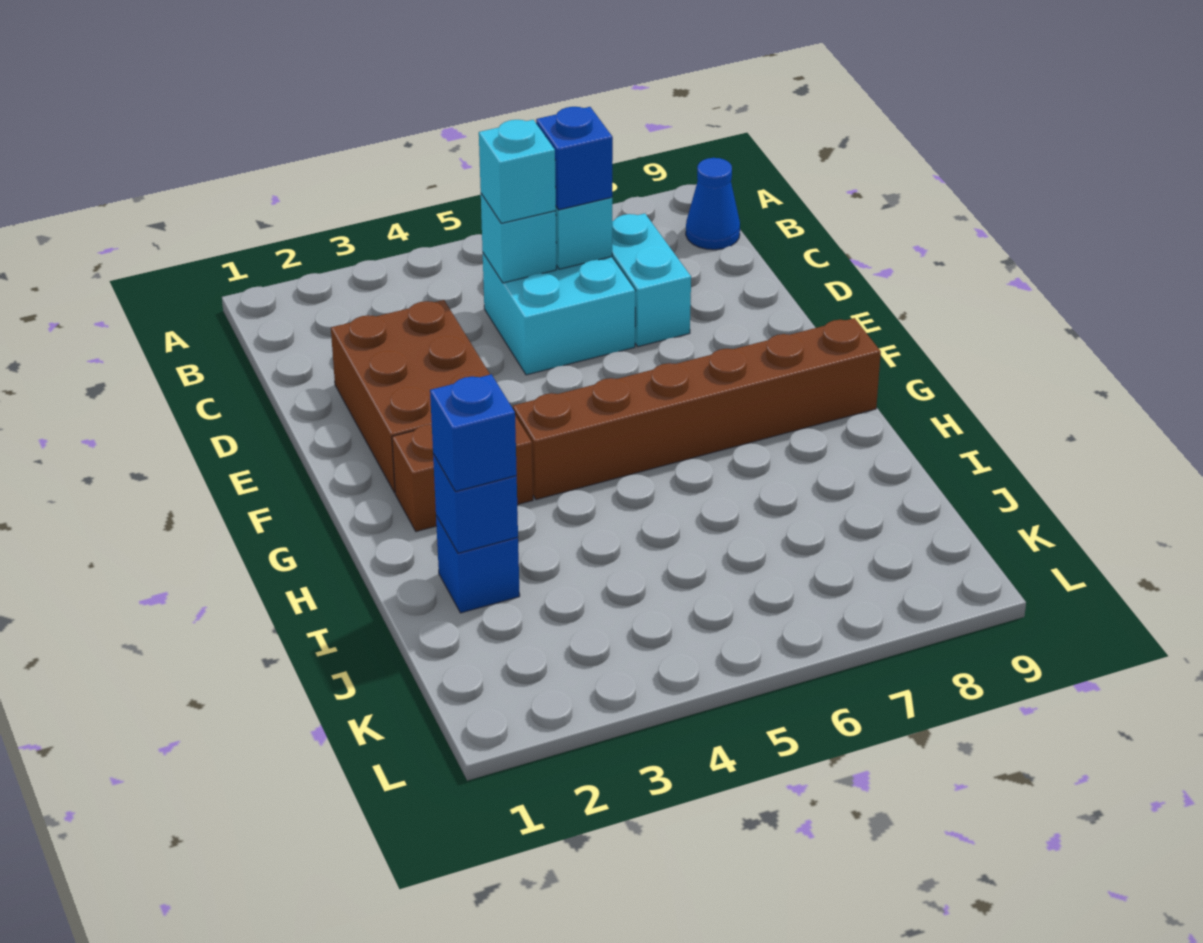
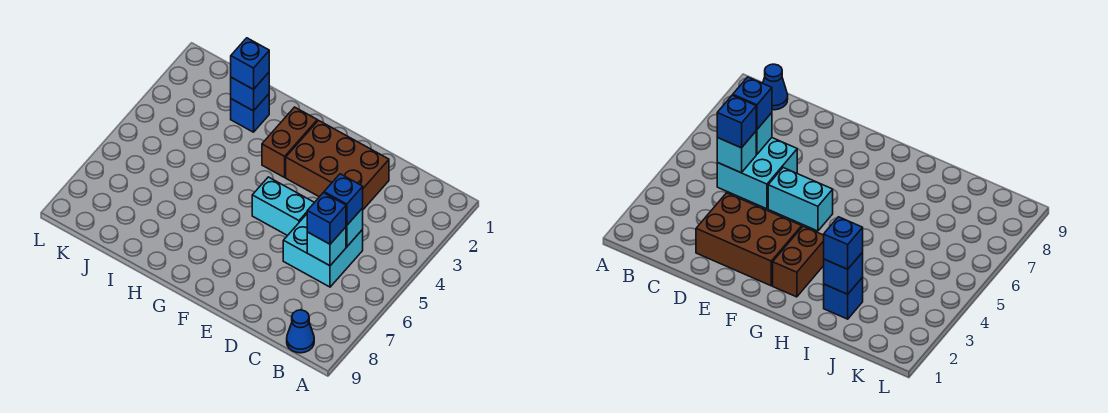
cyan brick C5 level 3 -> blue brick C5 level 3
cyan brick C7:D7 level 1 -> cyan brick E5:F5 level 1
brown brick G4:G9 level 1 -> none

